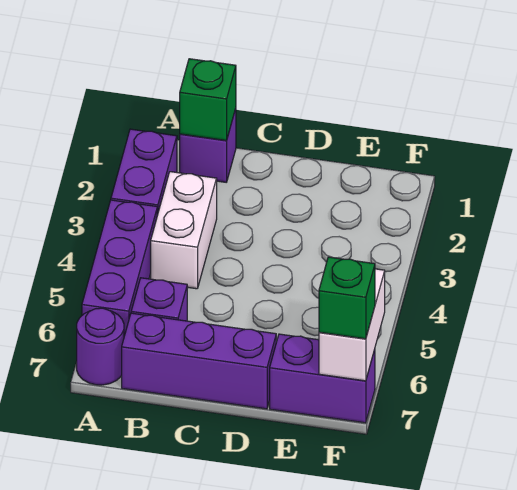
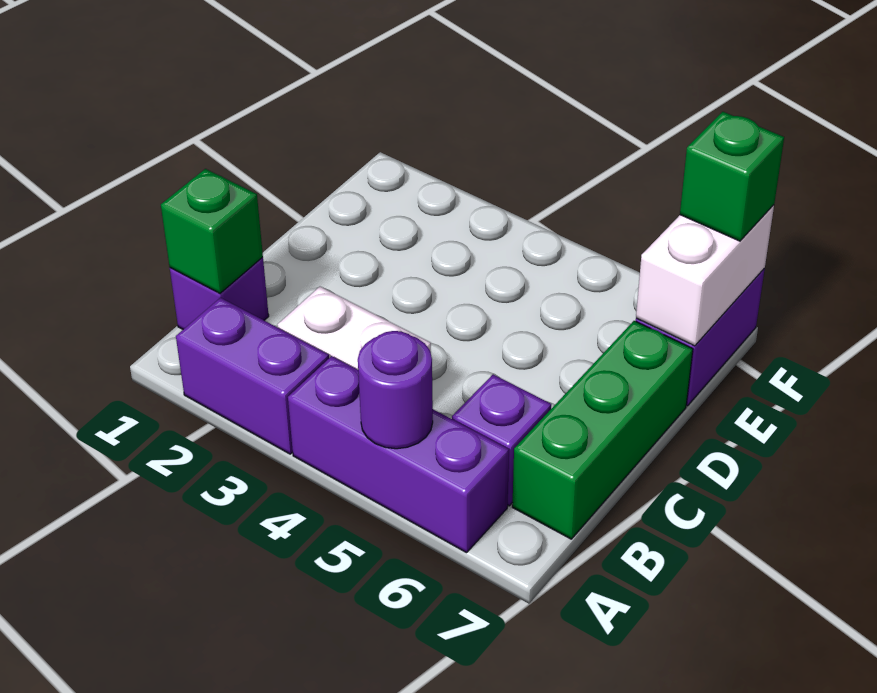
purple round brick A7 level 1 -> purple round brick A5 level 2
purple brick B7:D7 level 1 -> green brick B7:D7 level 1
white brick F6:F7 level 2 -> white brick E7:F7 level 2

